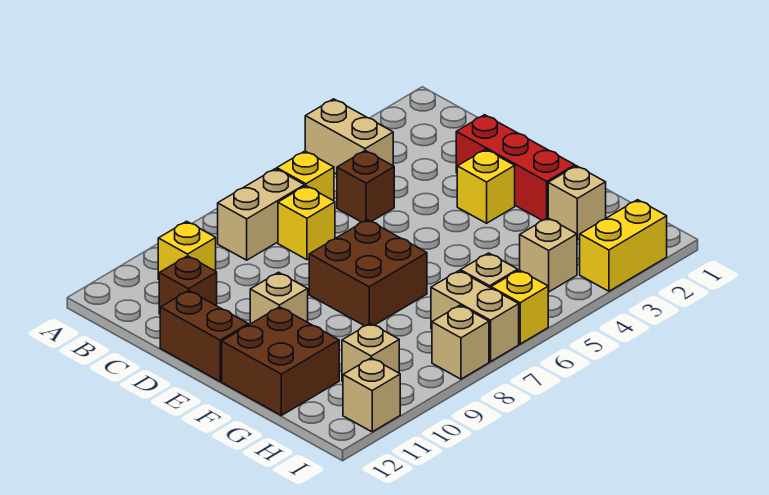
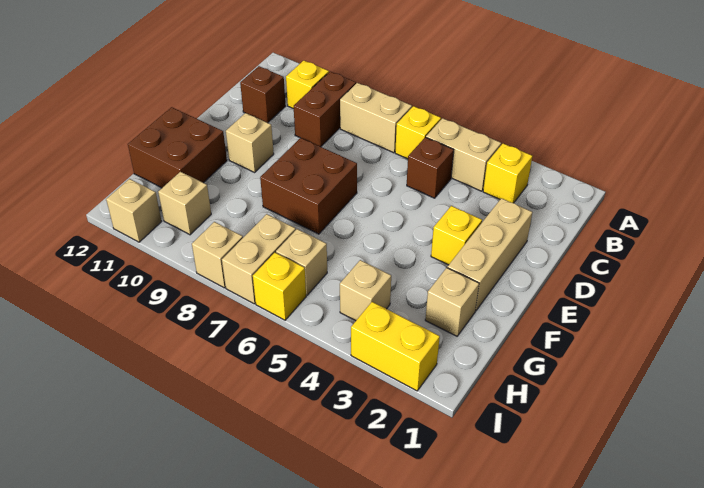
tan brick A4:B4 level 1 -> tan brick B4:B5 level 1
yellow brick C7 level 1 -> yellow brick B3 level 1
red brick D2:F2 level 1 -> tan brick D2:F2 level 1
brown brick D12:E12 level 1 -> brown brick B9:C9 level 1

